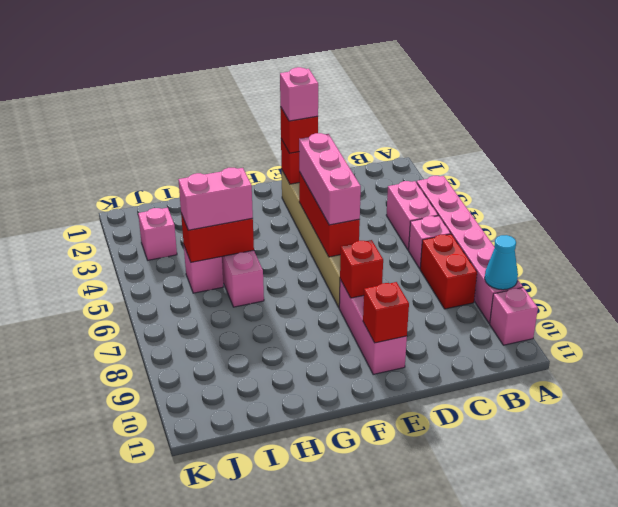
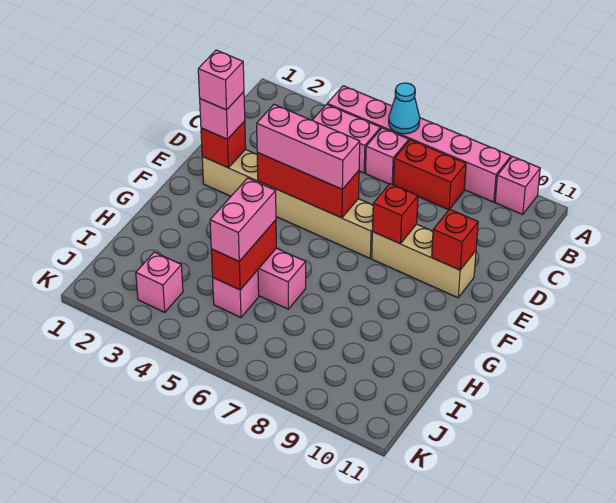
cyan cone A9 level 2 -> cyan cone A6 level 2
red brick E2 level 3 -> pink brick E2 level 3
pink brick E8:E10 level 1 -> tan brick E8:E10 level 1

